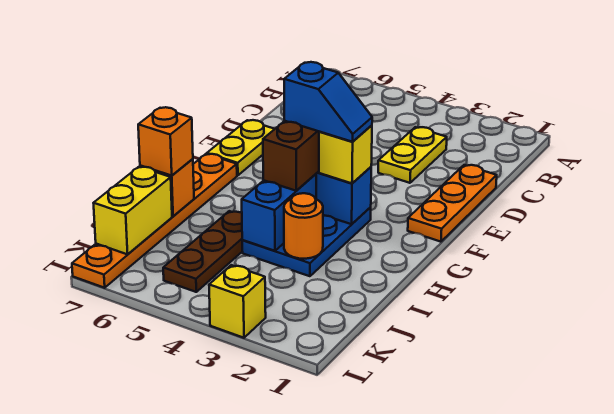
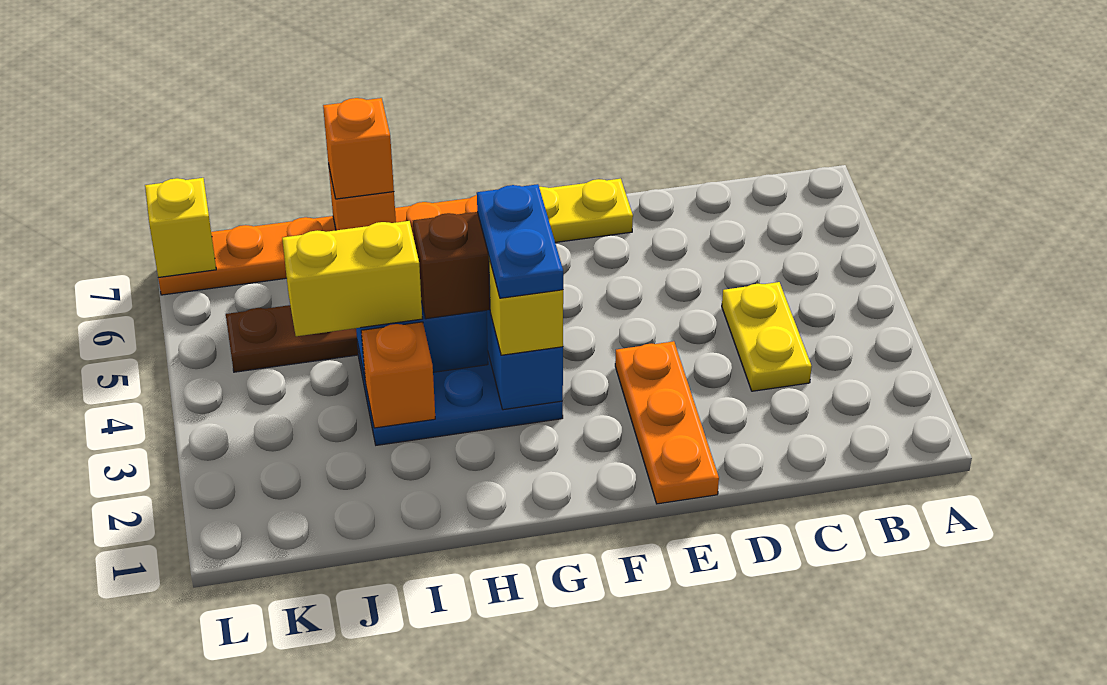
yellow plate C3:D3 level 1 -> yellow plate C3:C4 level 1
orange plate D1:F1 level 1 -> orange plate E1:E3 level 1
blue slope G3:G4 level 4 top 4 -> blue plate G3:G4 level 4
orange round brick I3 level 2 -> orange brick I3 level 2
yellow brick J7:K7 level 2 -> yellow brick I4:J4 level 3
yellow brick L3 level 1 -> yellow brick L7 level 2

